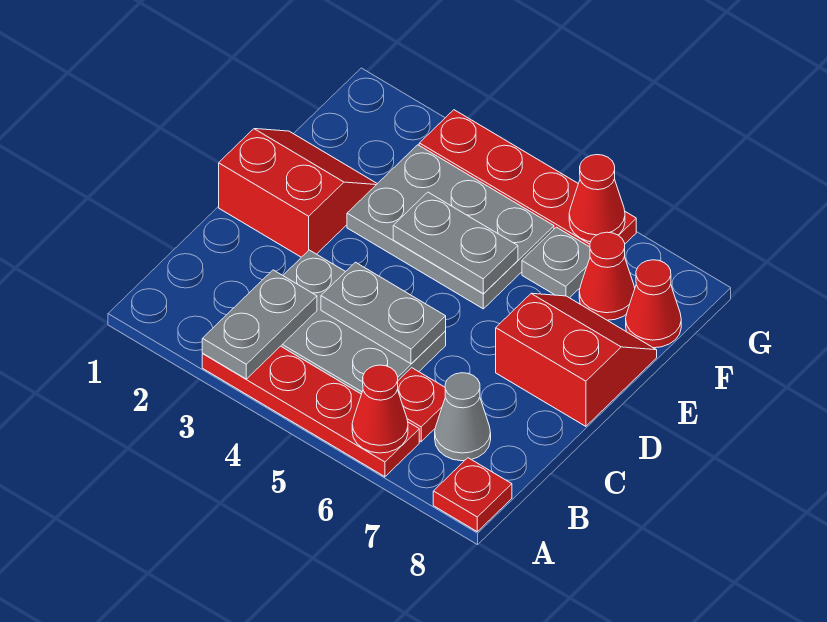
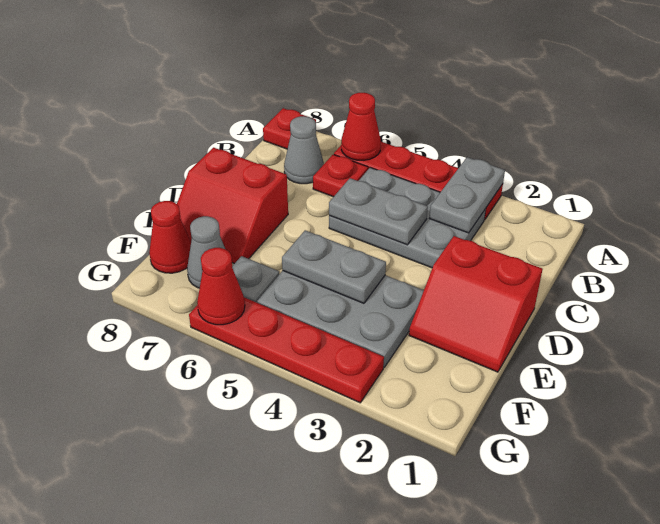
red cone F7 level 1 -> grey cone F7 level 1

